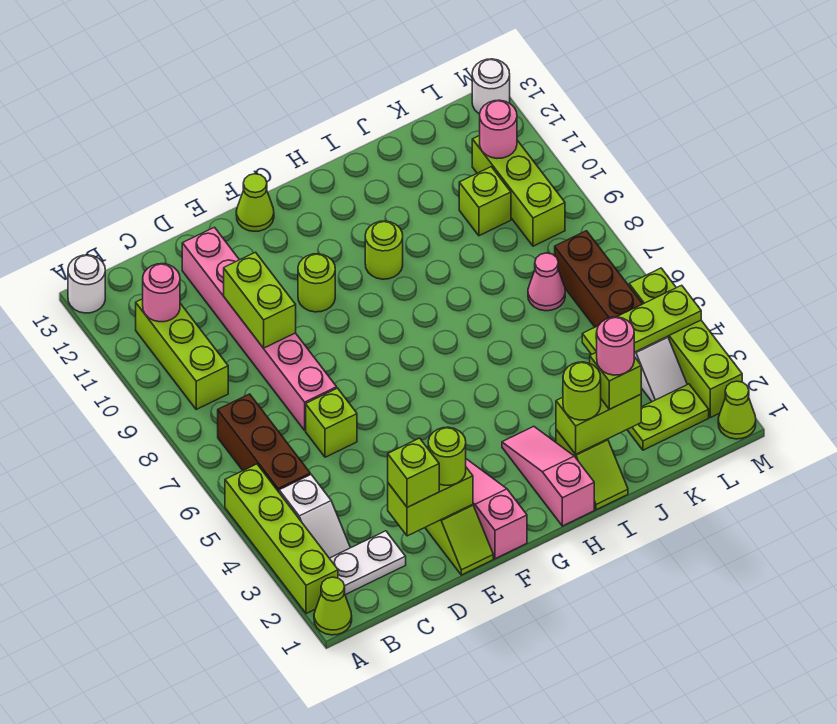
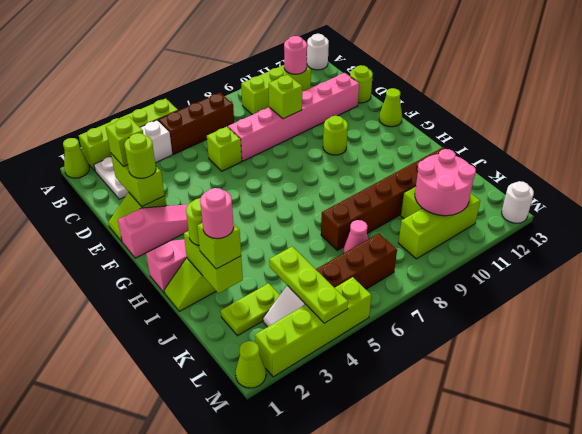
lime brick D9:D10 level 2 -> lime brick D9 level 2
lime round brick H10 level 1 -> lime round brick D13 level 1
none -> brown brick J7:J12 level 1
lime plate K2:L2 level 1 -> lime plate K2:K3 level 1
pink round brick L11 level 2 -> pink round brick K10:L11 level 2

